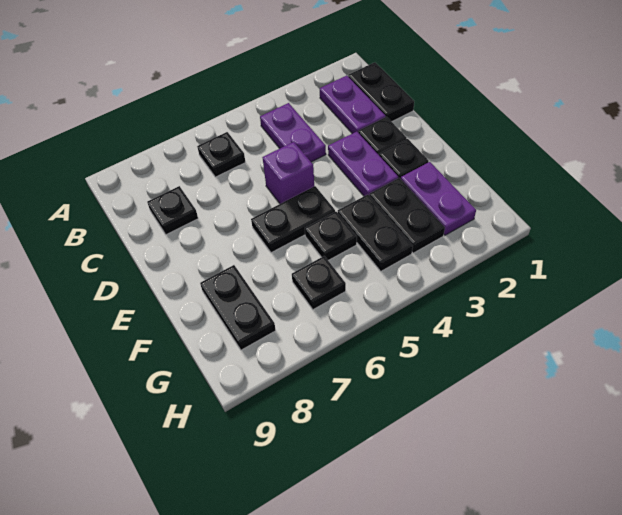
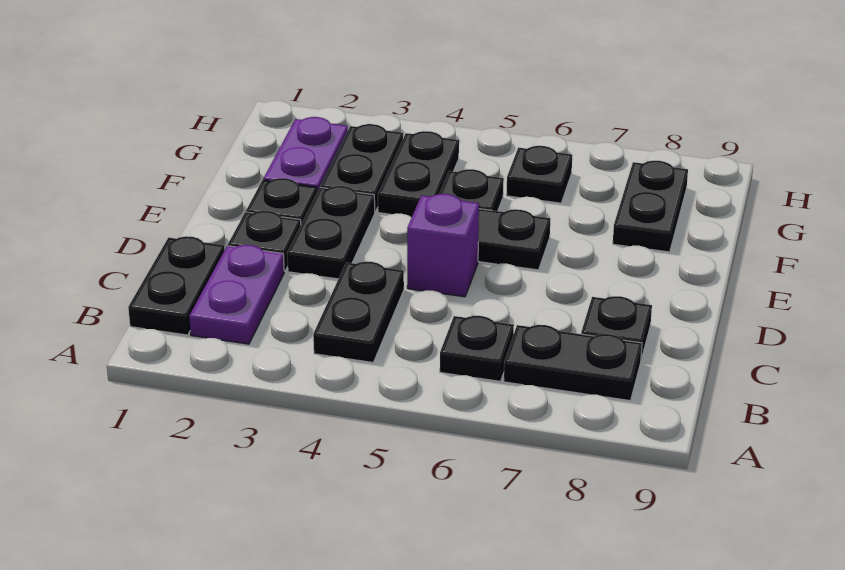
purple plate B4:C4 level 1 -> black plate B4:C4 level 1
none -> black plate B7:B8 level 1
purple plate D3:E3 level 1 -> black plate D3:E3 level 1

